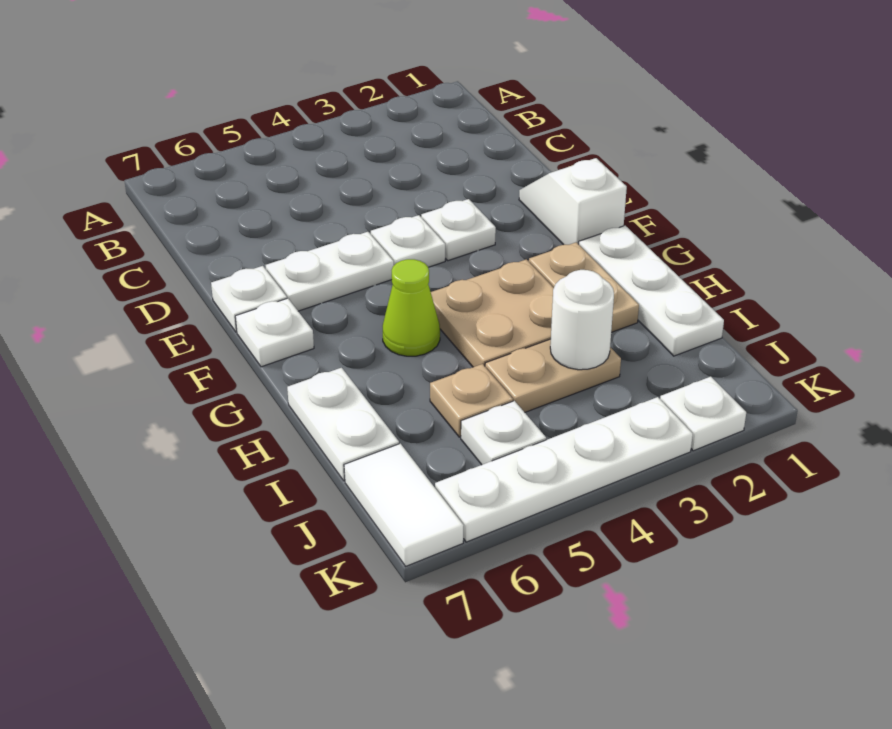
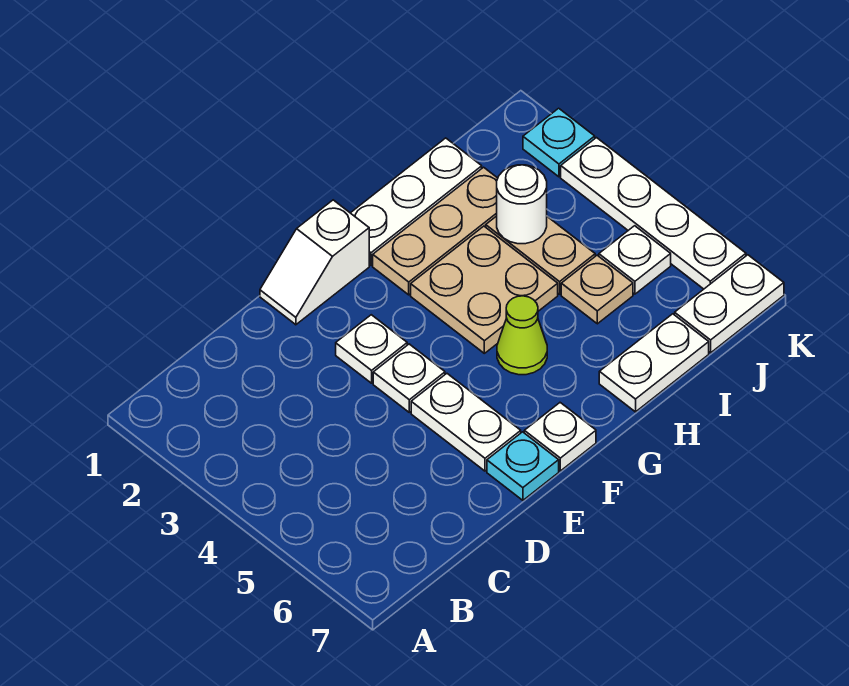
white plate E7 level 1 -> cyan plate E7 level 1
tan plate G2:H2 level 1 -> tan plate G2:I2 level 1
white tile J7:K7 level 1 -> white plate J7:K7 level 1
white plate K2 level 1 -> cyan plate K2 level 1

